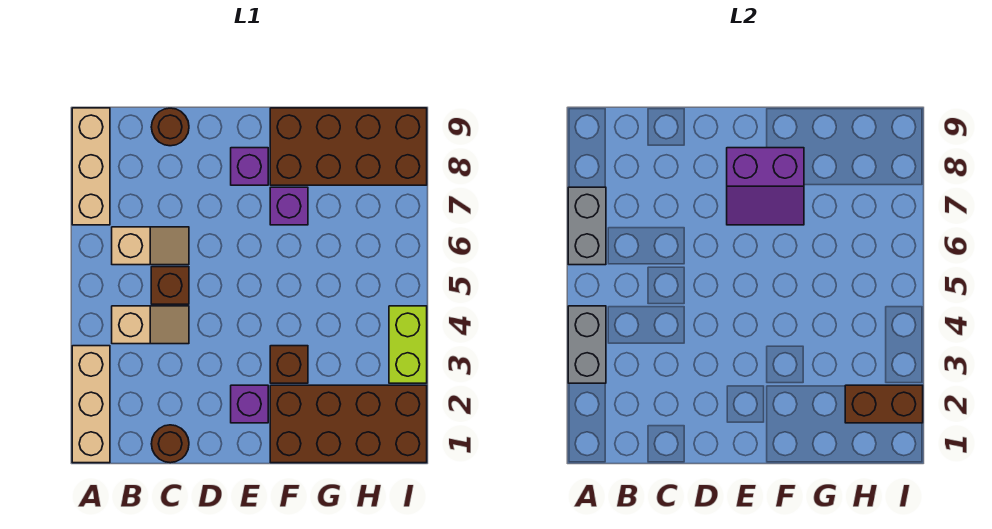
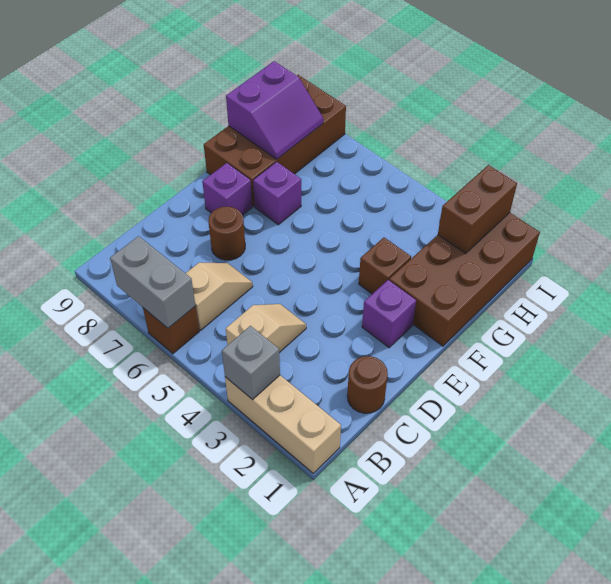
grey brick A3:A4 level 2 -> grey brick A3 level 2
tan brick A7:A9 level 1 -> none
brown brick C5 level 1 -> brown brick A6 level 1
brown round brick C9 level 1 -> brown round brick D7 level 1
purple slope E7:F8 level 2 top 8 -> purple slope G8:H9 level 2 top 9
lime brick I3:I4 level 1 -> none

